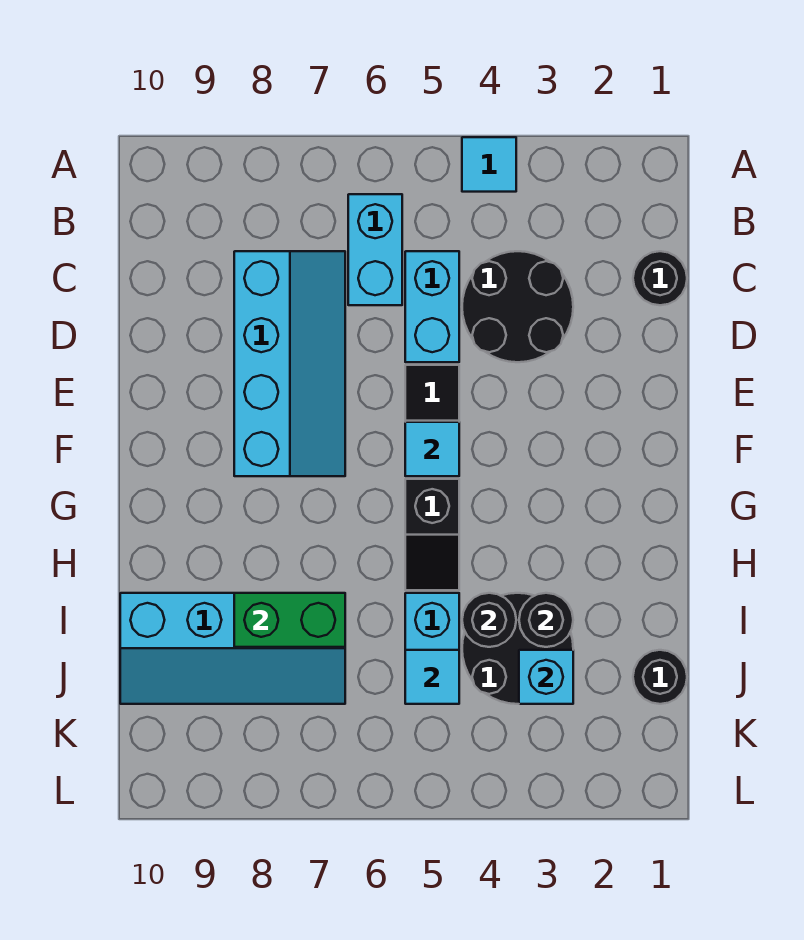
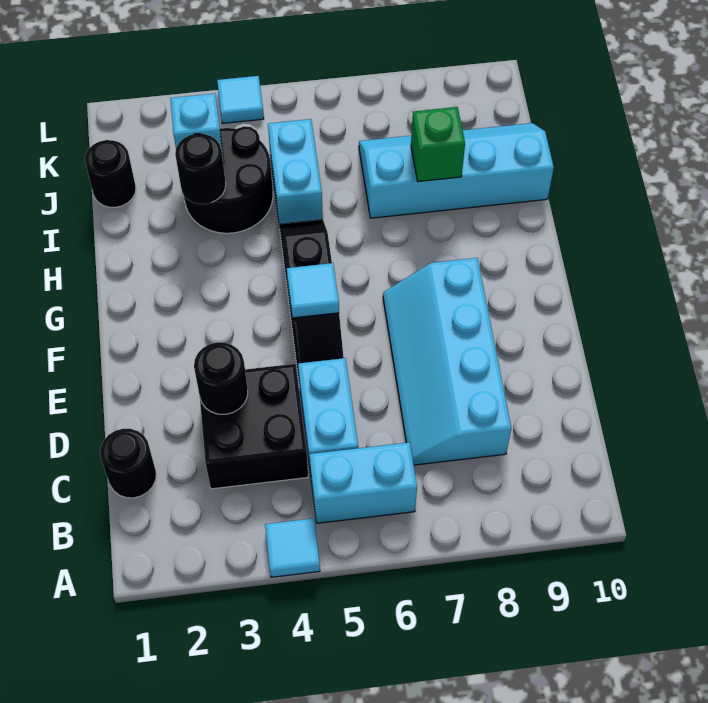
cyan brick B6:C6 level 1 -> cyan brick B5:B6 level 1
black round brick C3:D4 level 1 -> black brick C3:D4 level 1
black round brick I4 level 2 -> black round brick D3 level 2
green brick I7:I8 level 2 -> green brick I8 level 2
cyan tile J5 level 2 -> cyan tile L4 level 1

